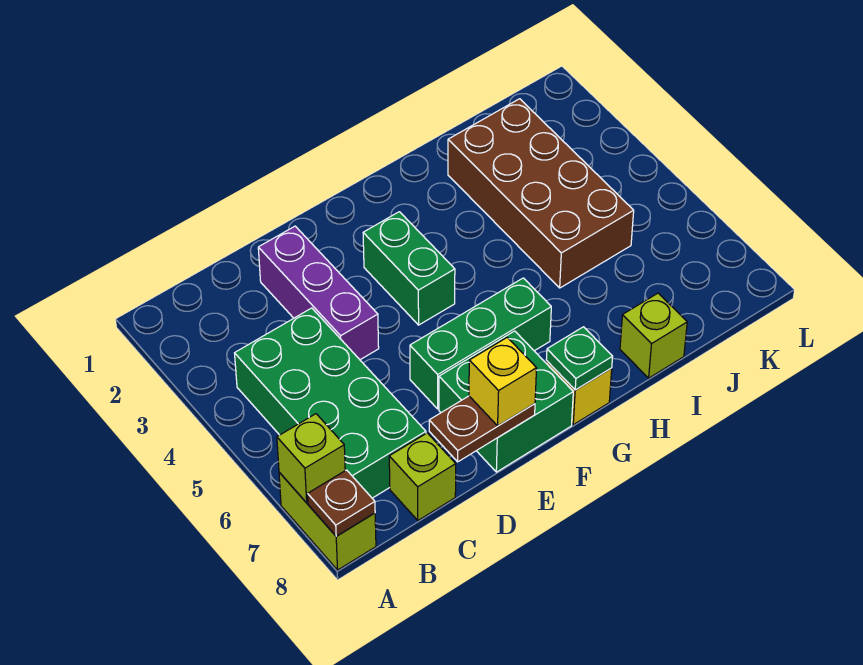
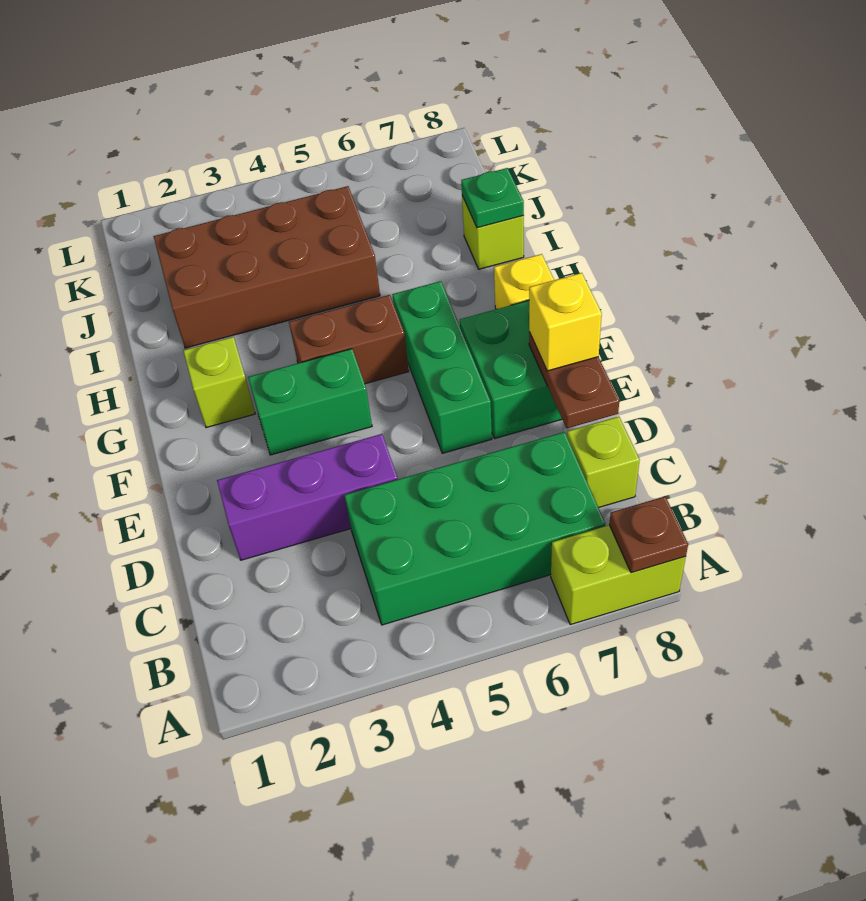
lime brick A7 level 2 -> lime brick G2 level 1
none -> brown brick G4:G5 level 1
green plate G8 level 2 -> green plate I8 level 2

